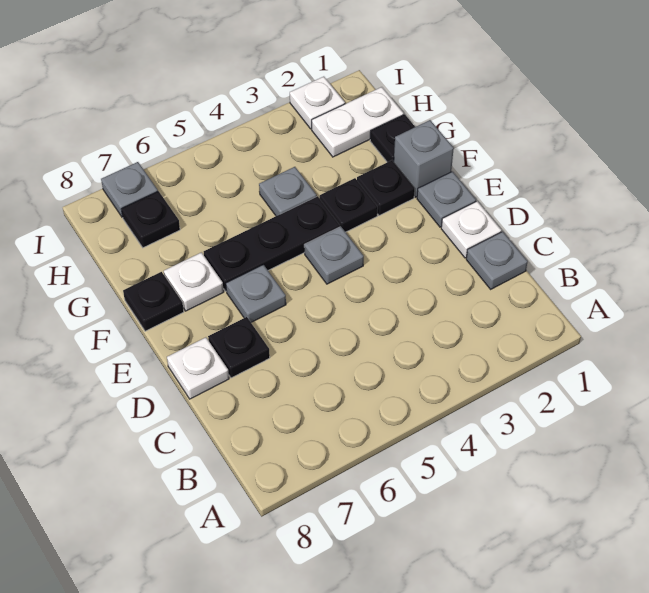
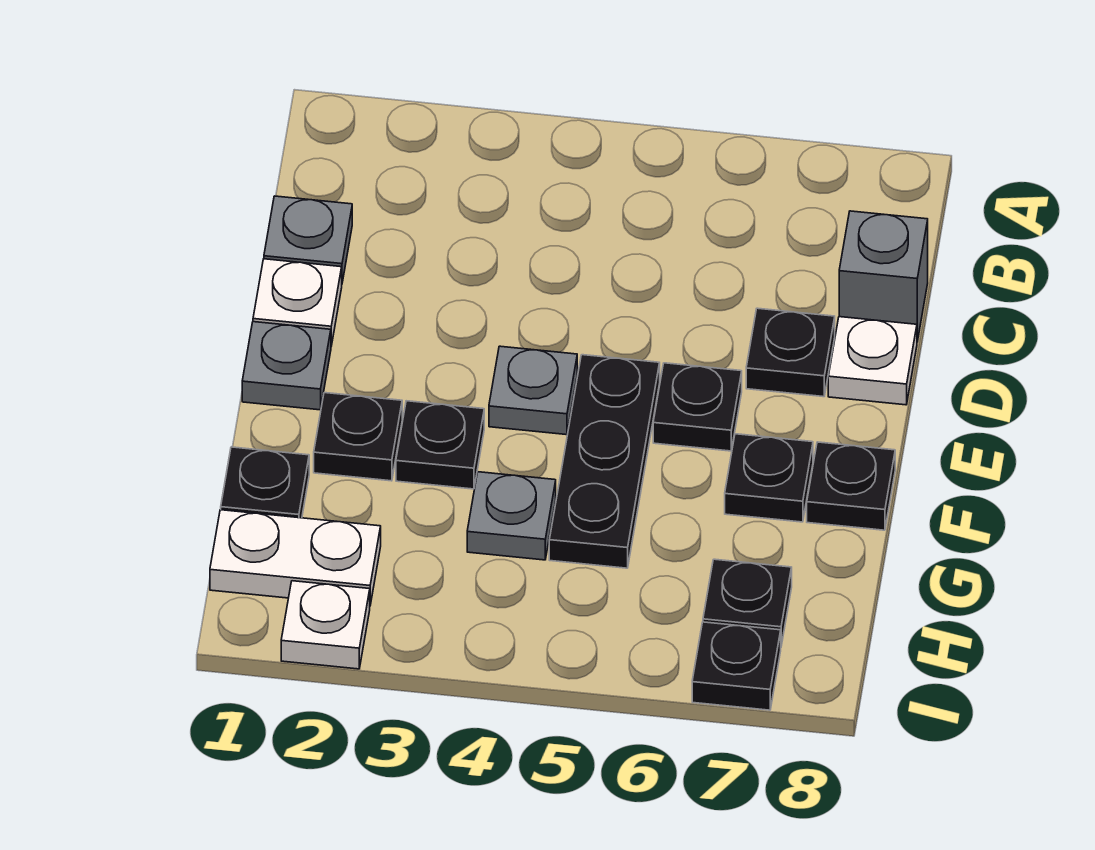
grey plate E6 level 1 -> black plate E6 level 1
grey brick F1 level 1 -> grey brick C8 level 1
black plate F4:F6 level 1 -> black plate E5:G5 level 1
white plate F7 level 1 -> black plate F7 level 1
grey plate I7 level 1 -> black plate I7 level 1

